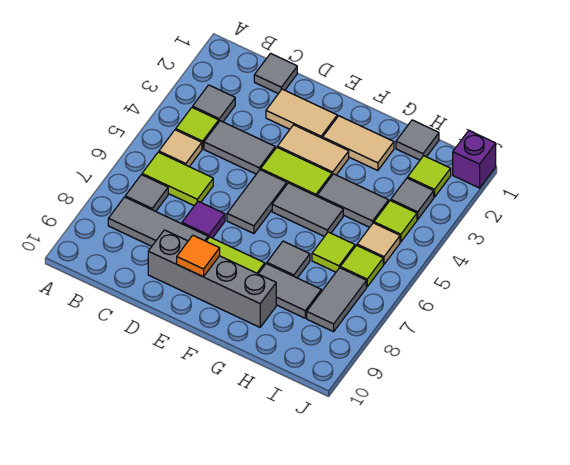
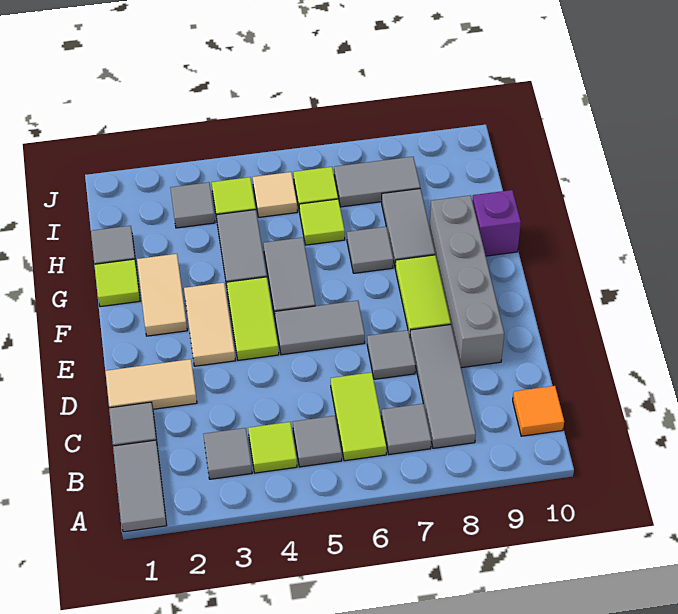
tan tile B5 level 1 -> grey tile B5 level 1
grey tile C4:D4 level 1 -> grey tile A1:B1 level 1
tan tile D2:E2 level 1 -> tan tile D1:D2 level 1
purple tile D7 level 1 -> grey tile D7 level 1
orange tile E9 level 2 -> orange tile B10 level 1
lime tile I2 level 1 -> lime tile G1 level 1
purple brick J1 level 1 -> purple brick G10 level 1

